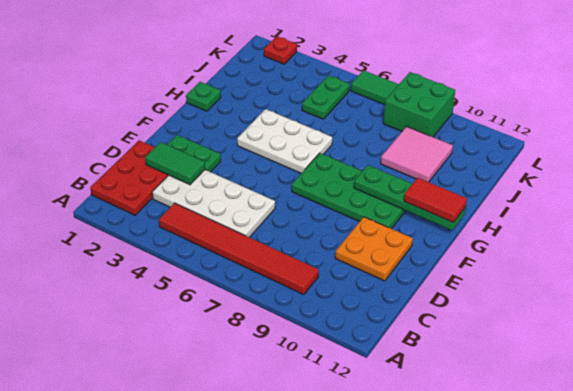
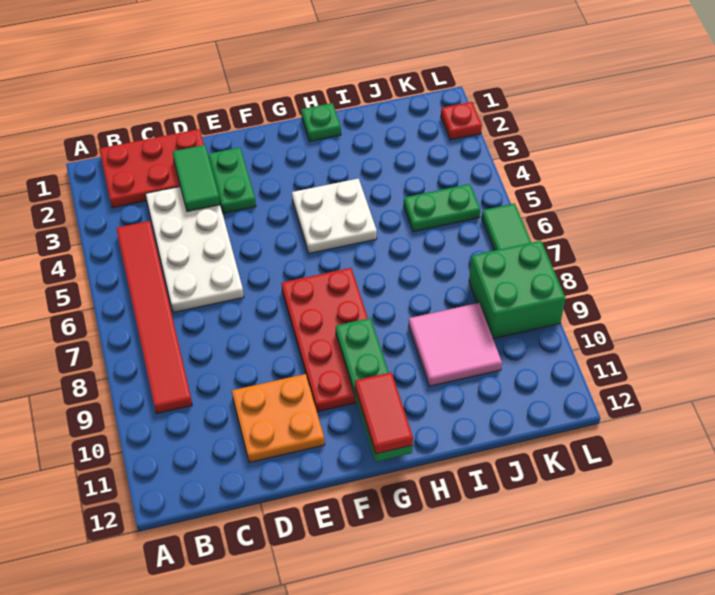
green plate F7:G10 level 1 -> red plate F7:G10 level 1
white plate G4:H6 level 1 -> white plate G4:H5 level 1

